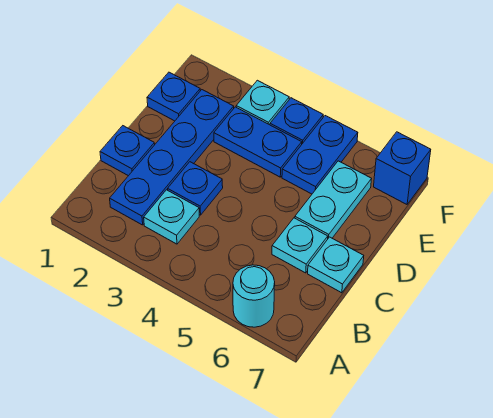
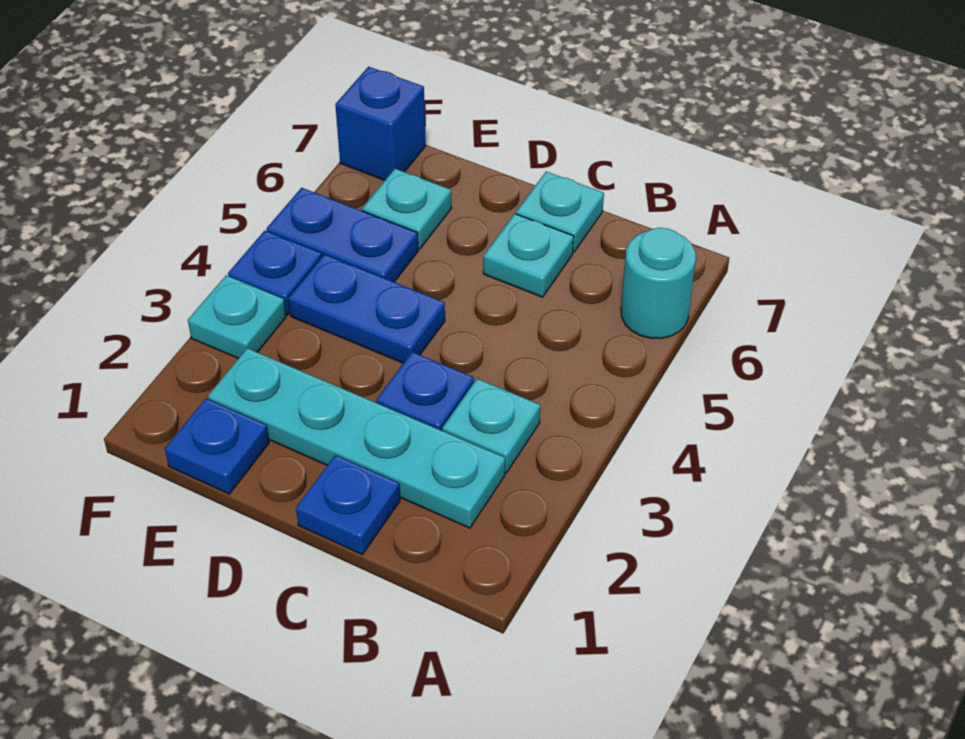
blue plate B2:E2 level 1 -> cyan plate B2:E2 level 1
cyan plate D6:E6 level 1 -> cyan plate E6 level 1
blue plate E3:E4 level 1 -> blue plate D4:E4 level 1

